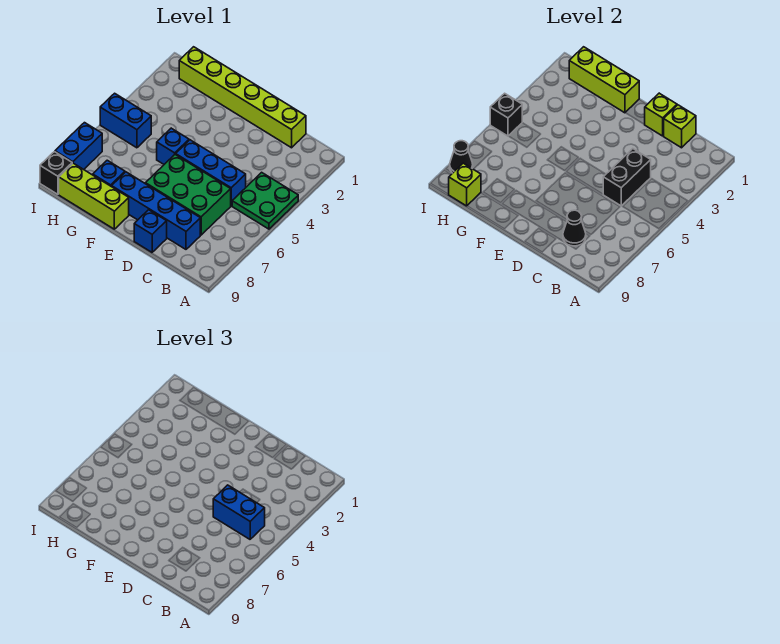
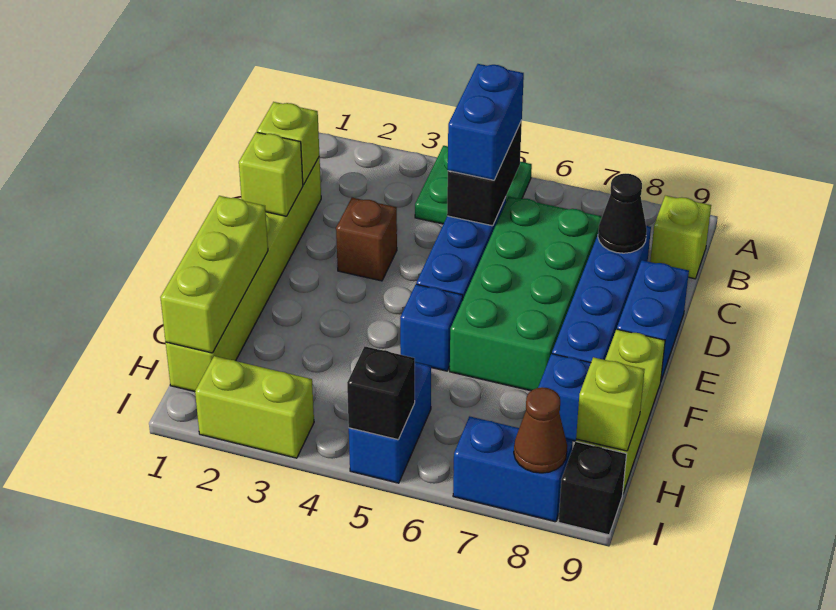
none -> lime brick B9 level 1
black brick C4:C5 level 2 -> black brick B5:C5 level 2
green brick C6:E7 level 1 -> green brick C6:F7 level 1
none -> brown brick D3 level 1
blue brick D9 level 1 -> blue brick D9:E9 level 1
none -> lime brick I2:I3 level 1
black cone I8 level 2 -> brown cone I8 level 2

